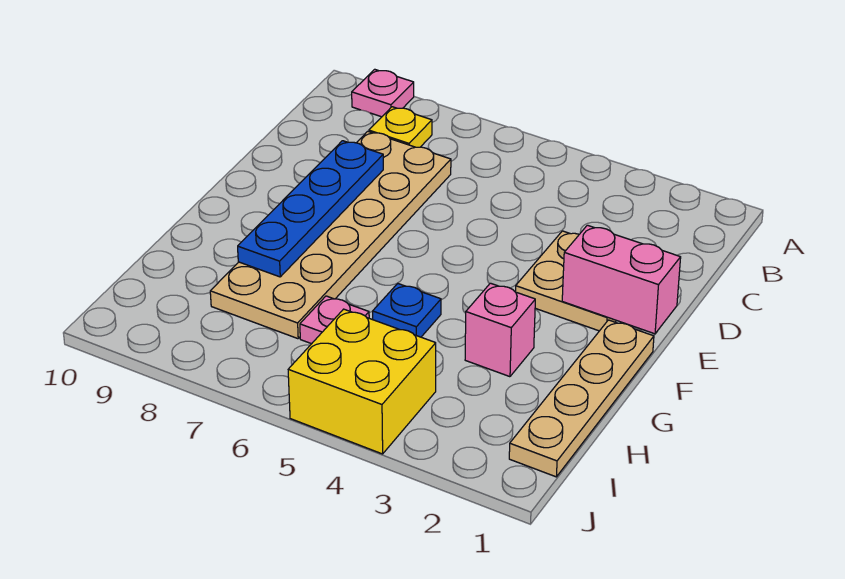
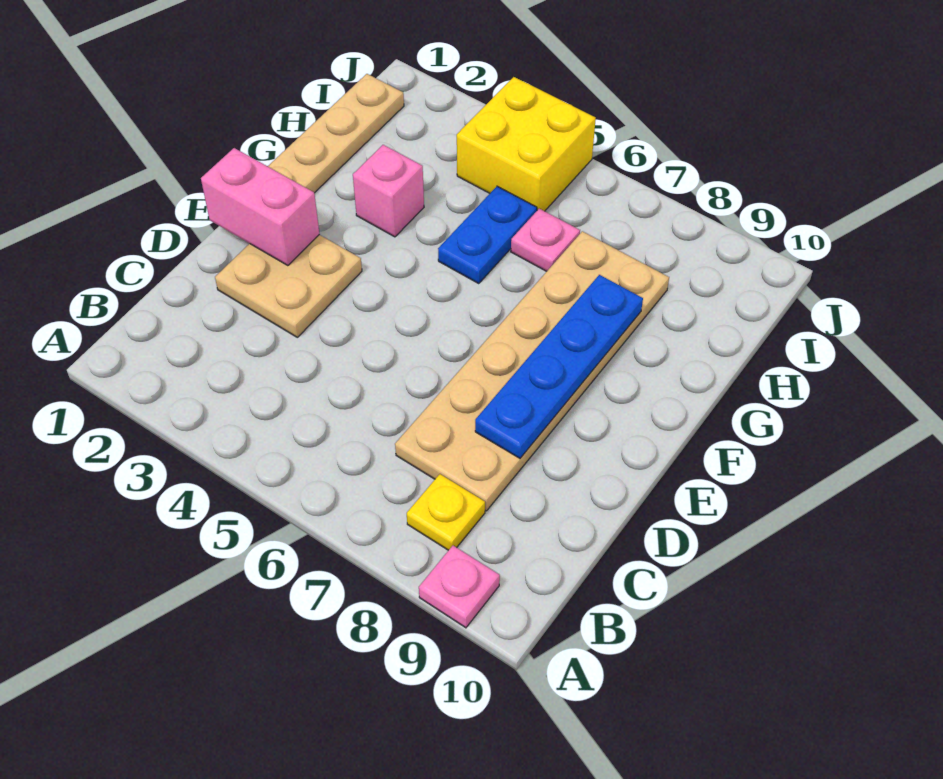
blue plate G5 level 1 -> blue plate G5:H5 level 1

